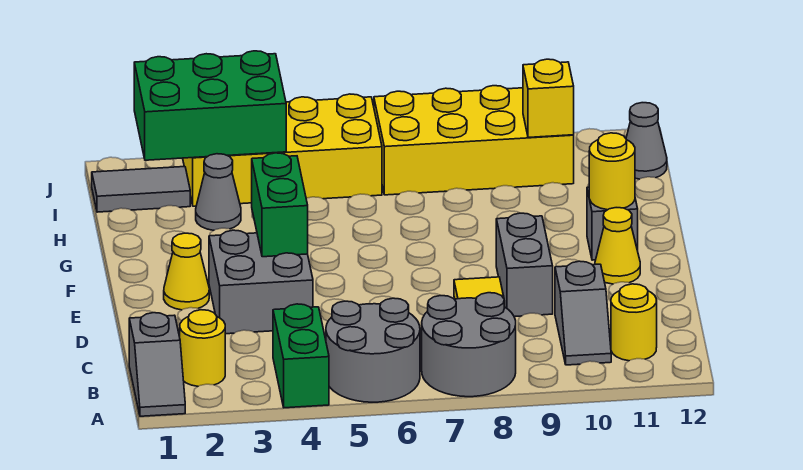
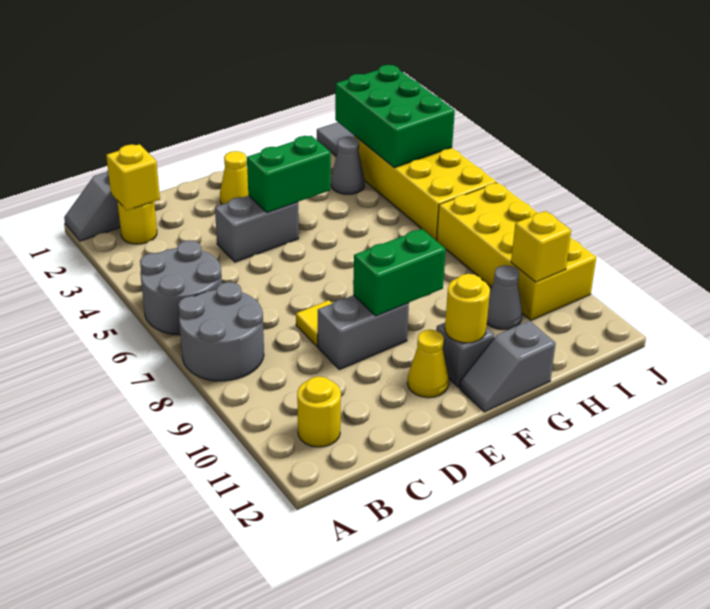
green brick A4:B4 level 1 -> green brick E9:F9 level 2
none -> yellow brick B2 level 2
grey slope B10:C10 level 1 top C -> grey slope F12:G12 level 1 top G
grey brick D3:E4 level 1 -> grey brick D4:E4 level 1
grey cone I12 level 1 -> grey cone H10 level 1

